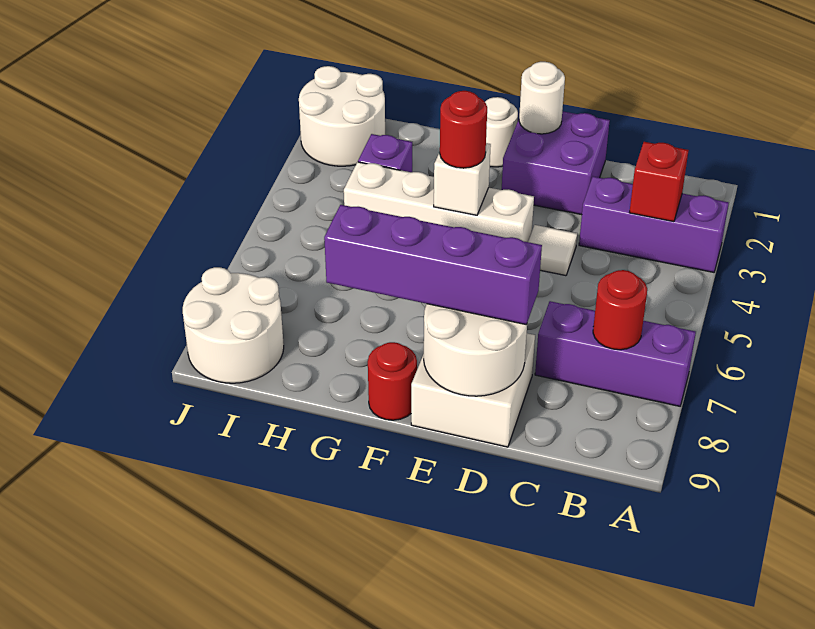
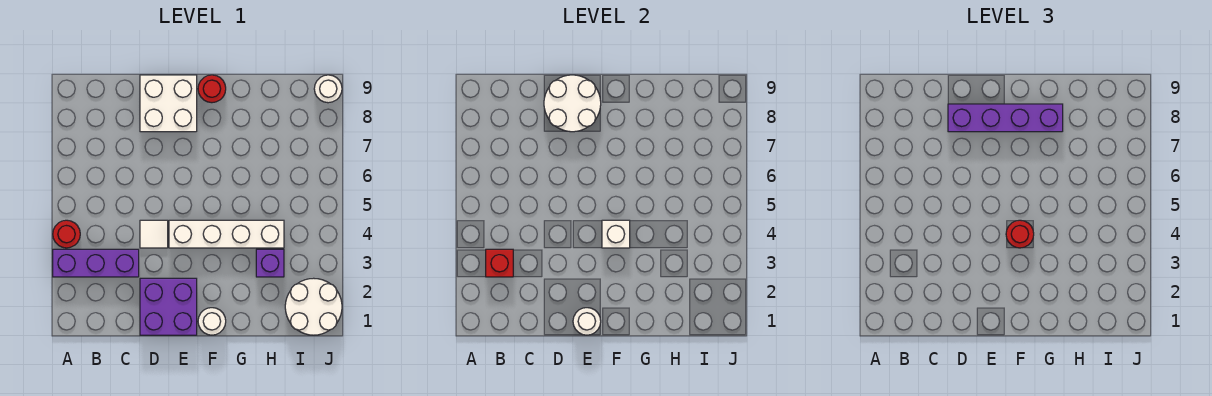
purple brick A7:C7 level 1 -> none
red round brick B7 level 2 -> red round brick A4 level 1
white round brick I8:J9 level 1 -> white round brick J9 level 1

